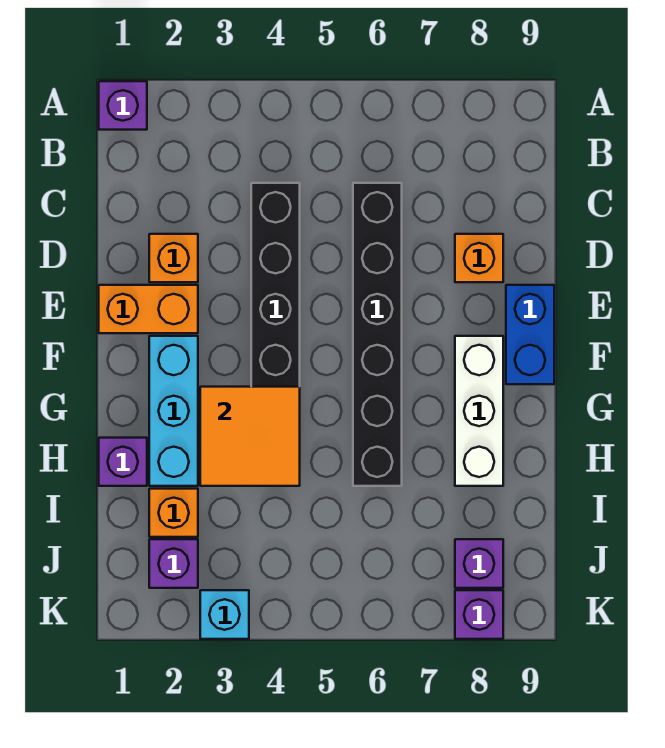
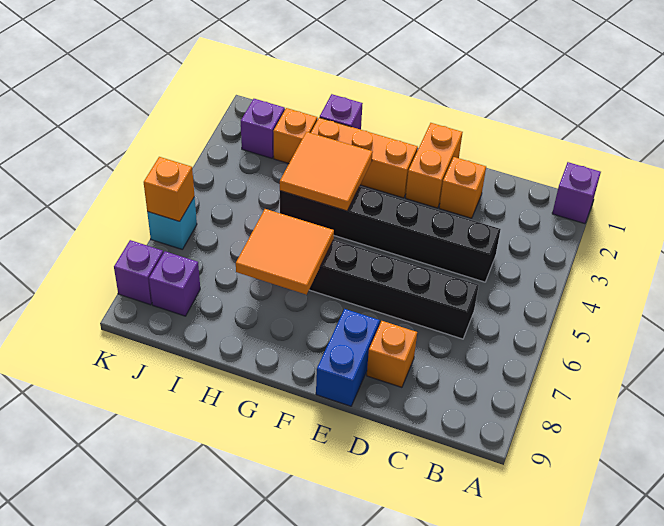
blue brick E9:F9 level 1 -> blue brick E8:E9 level 1
cyan brick F2:H2 level 1 -> orange brick F2:H2 level 1
white brick F8:H8 level 1 -> none
none -> orange tile G6:H7 level 2
cyan brick K3 level 1 -> cyan brick K6 level 1
none -> orange brick K6 level 2

